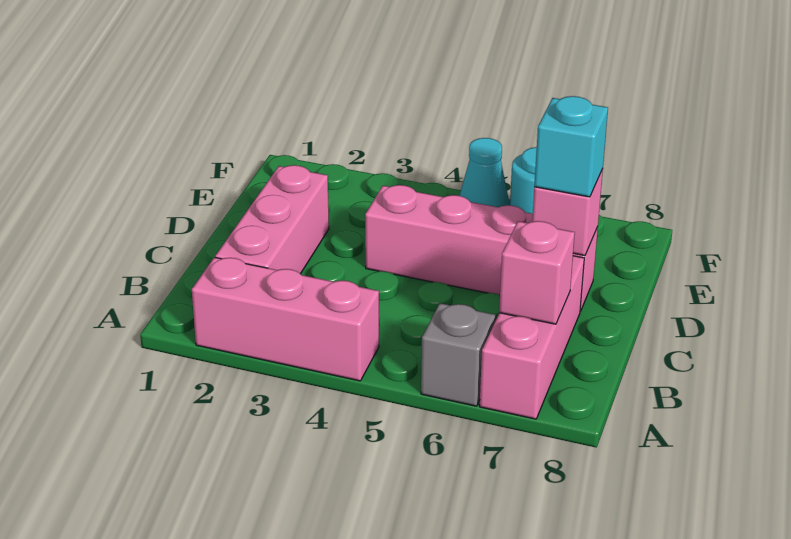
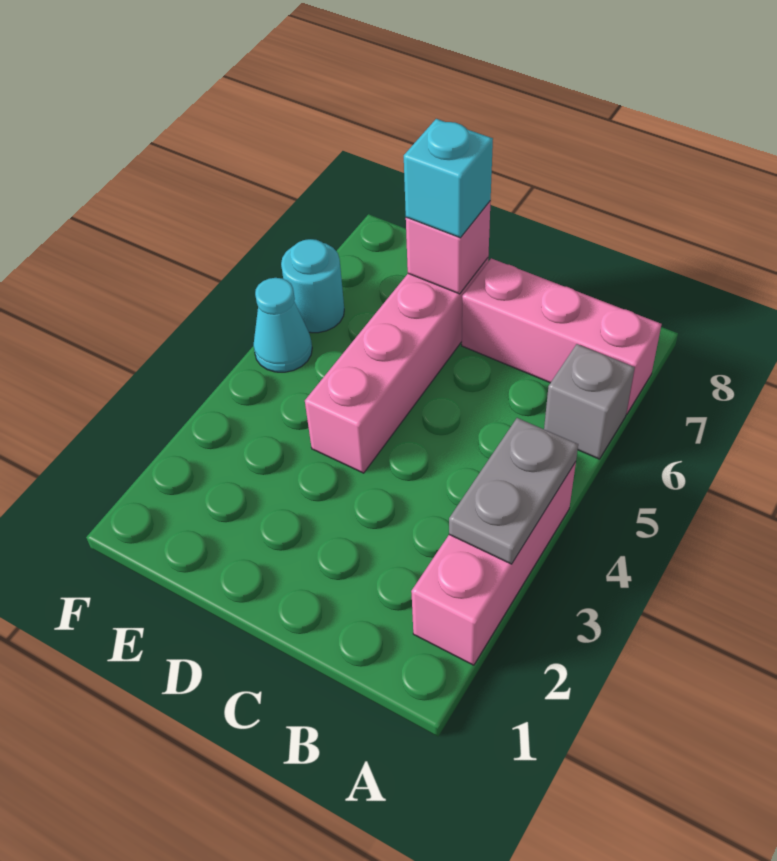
none -> grey plate A3:A4 level 2
pink brick B2:D2 level 1 -> none
pink brick B7 level 2 -> none

